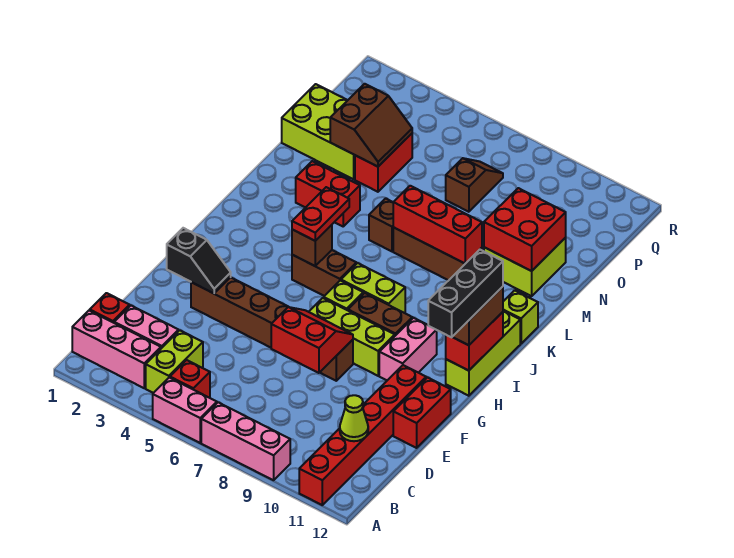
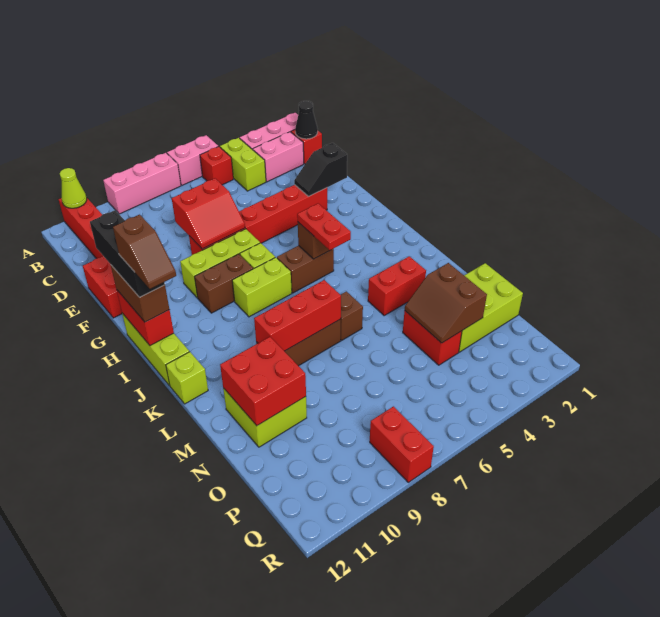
none -> black cone C1 level 2
lime cone C11 level 2 -> lime cone A11 level 2
brown brick F3:F8 level 1 -> red brick F3:F8 level 1
pink brick G10:H10 level 1 -> none
brown slope O7:P7 level 1 top O -> brown slope I12:J12 level 5 top I
none -> red brick Q8:R8 level 1

